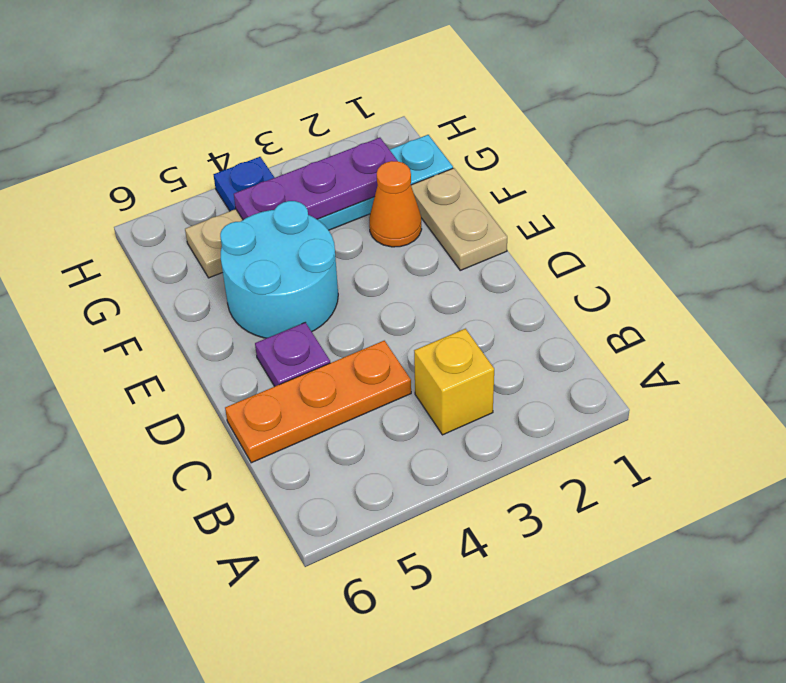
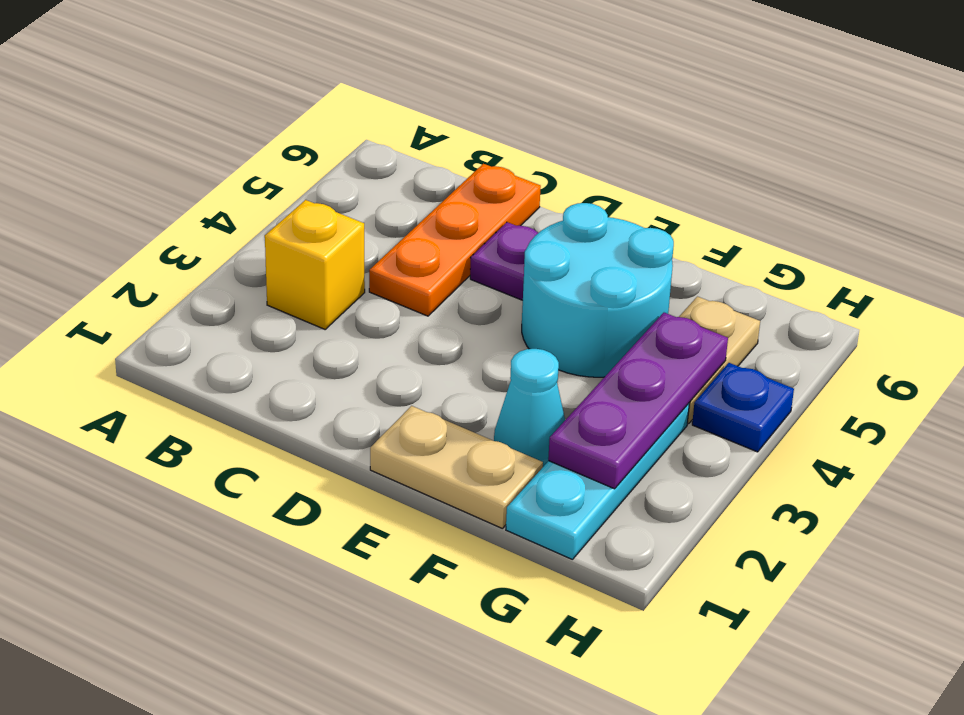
orange cone F2 level 1 -> cyan cone F2 level 1

